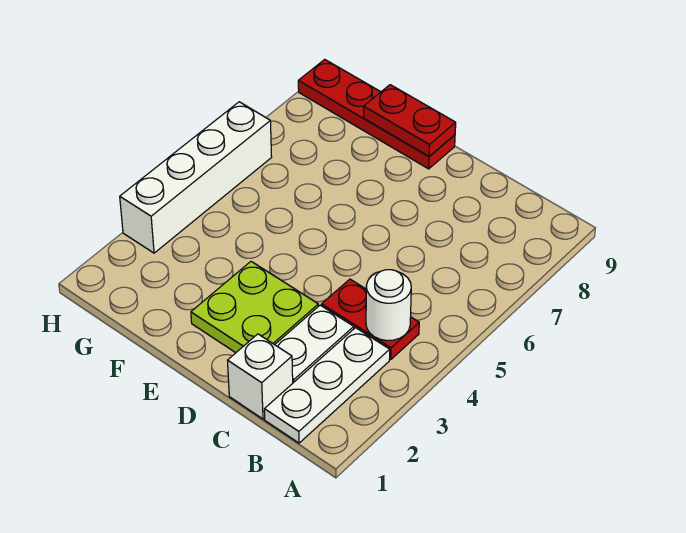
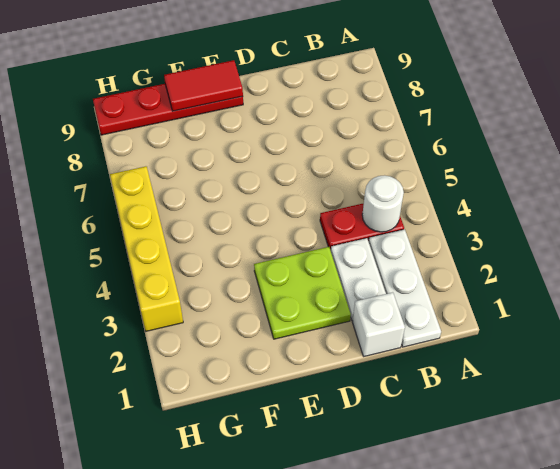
red plate E9:F9 level 2 -> red tile E9:F9 level 2
white brick H3:H6 level 1 -> yellow brick H3:H6 level 1

